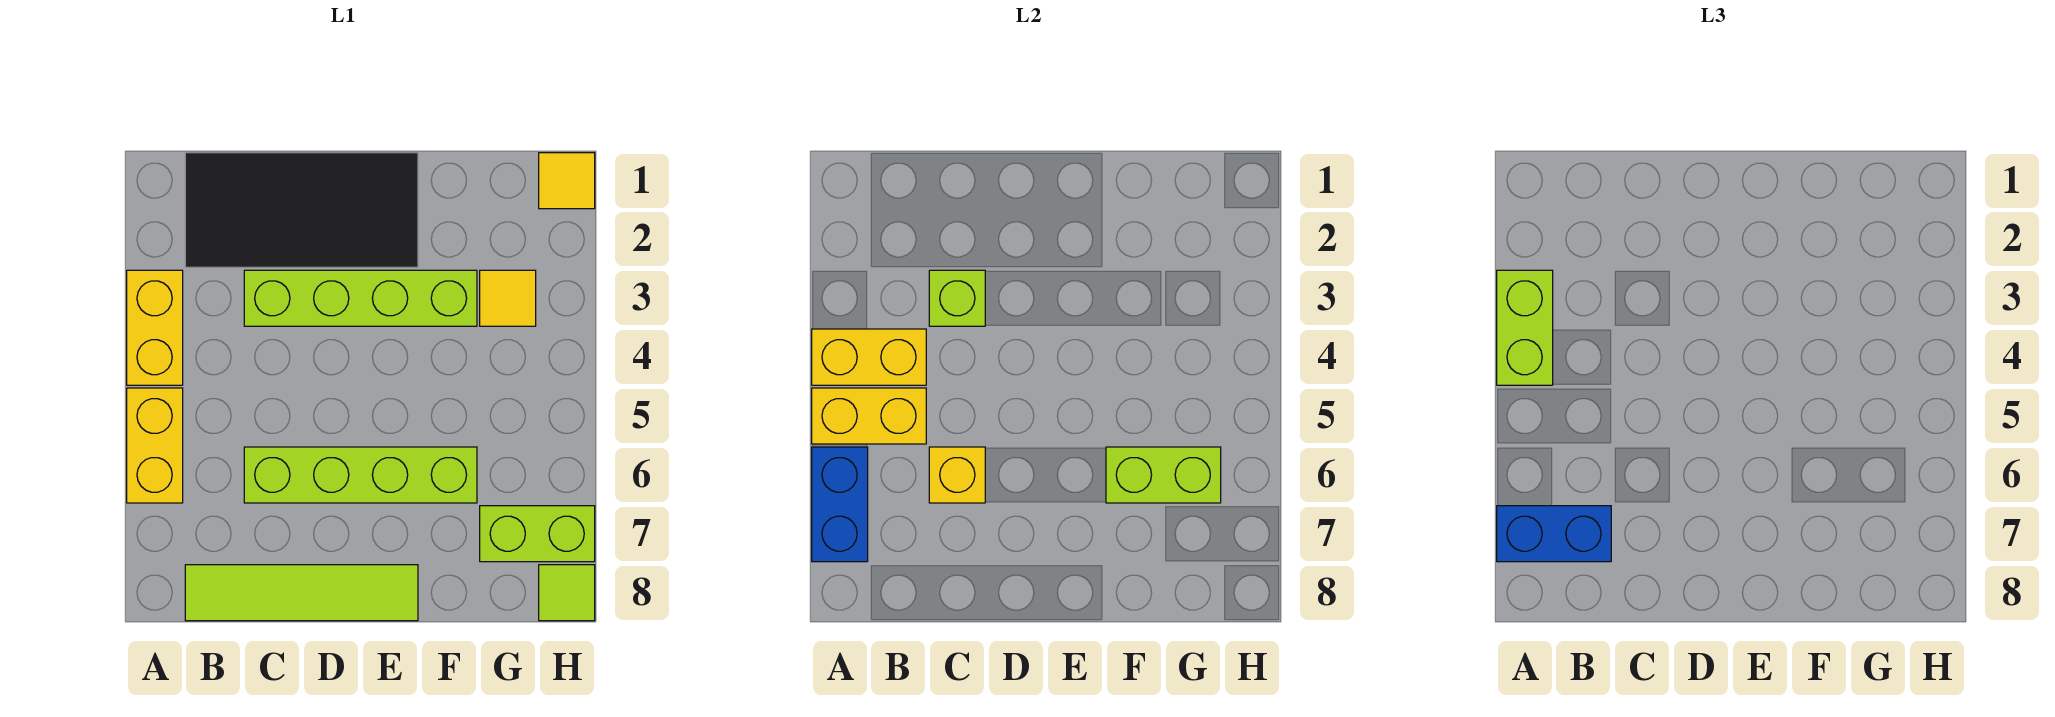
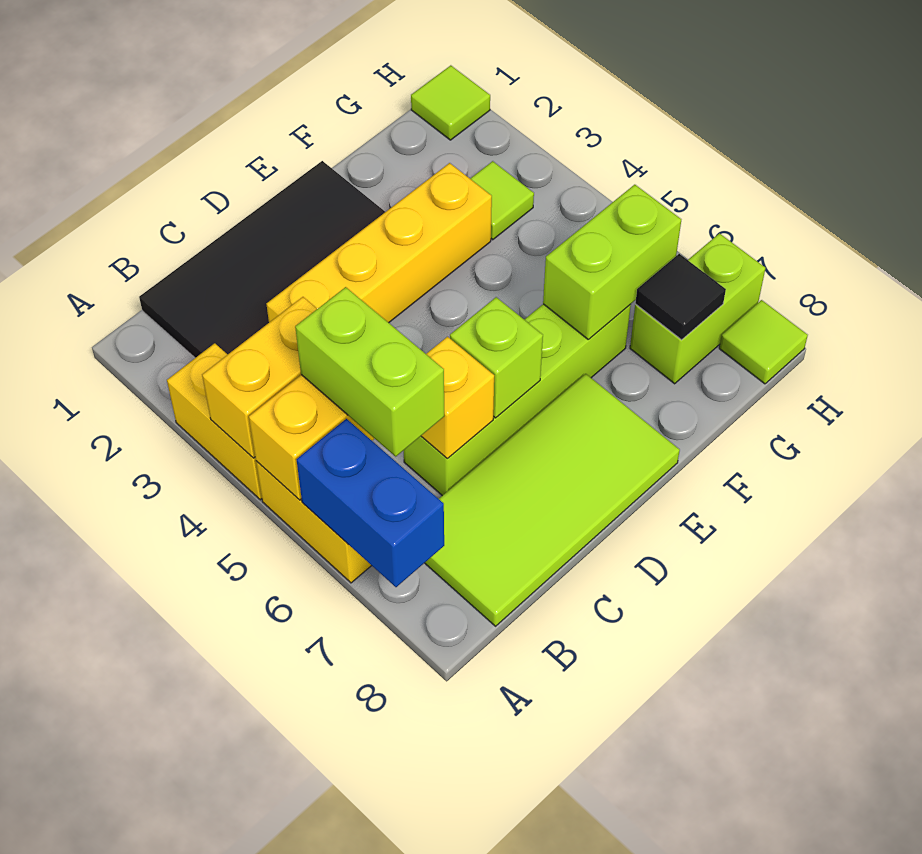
lime brick A3:A4 level 3 -> lime brick B5:B6 level 3
blue brick A7:B7 level 3 -> none
lime tile B8:E8 level 1 -> lime tile B7:E8 level 1
lime brick C3:F3 level 1 -> yellow brick C3:F3 level 1
lime brick C3 level 2 -> lime brick D6 level 2
yellow tile G3 level 1 -> lime tile G3 level 1
none -> black tile G7 level 2
yellow tile H1 level 1 -> lime tile H1 level 1

